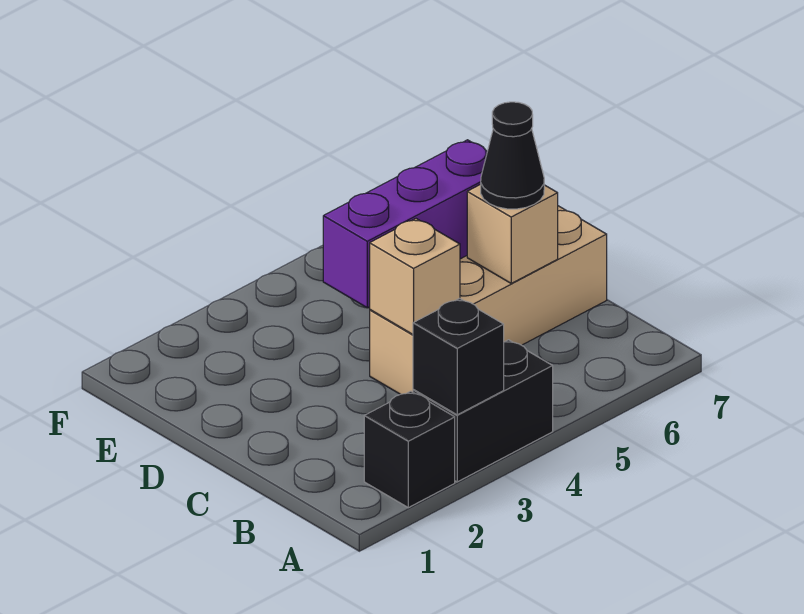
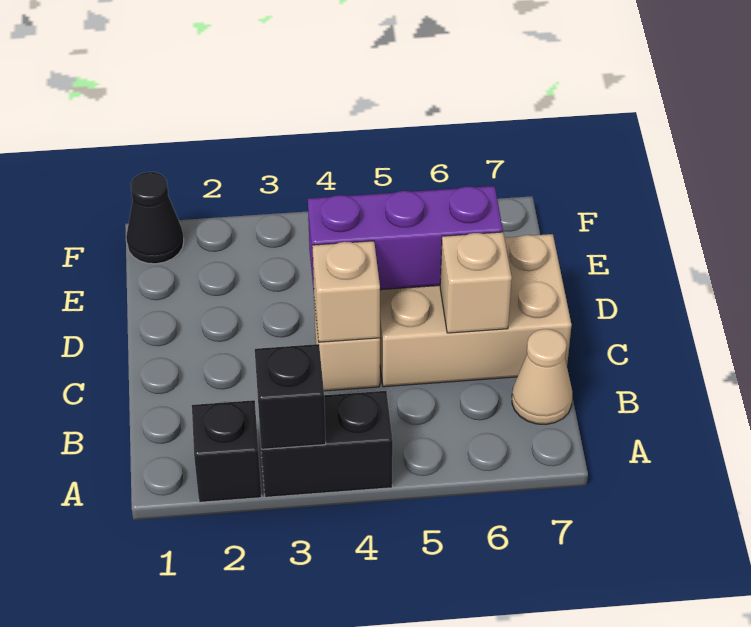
none -> tan cone B7 level 1
black cone C6 level 3 -> black cone F1 level 1

